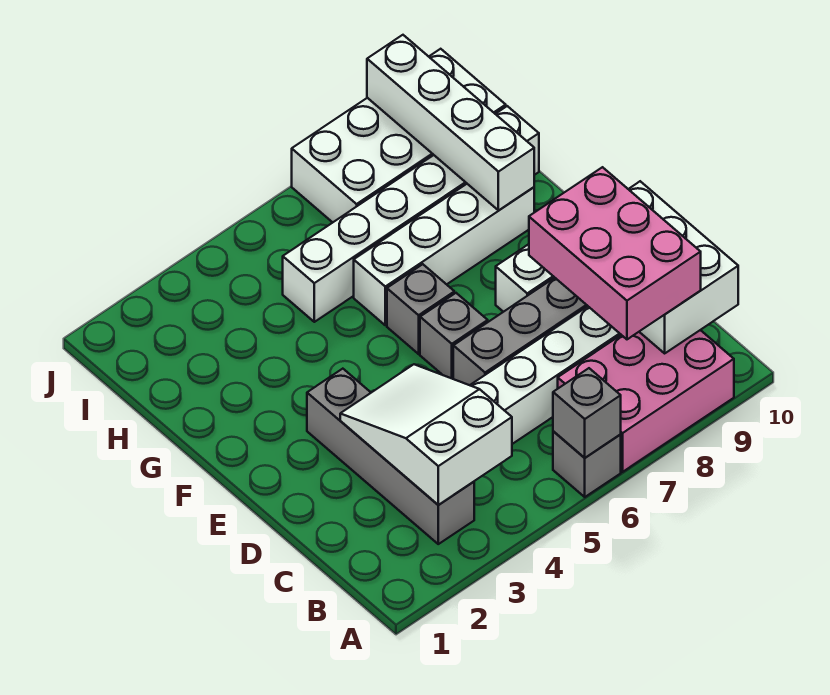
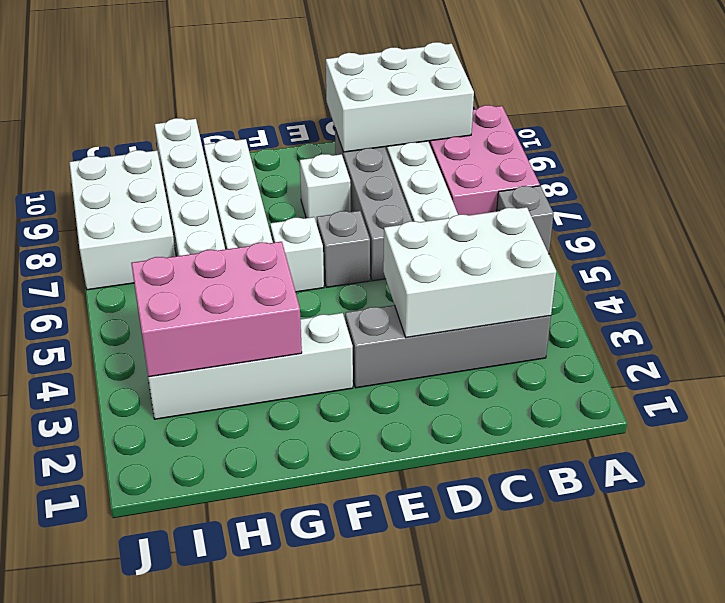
grey brick A6 level 2 -> none
white slope B3:D4 level 2 top B -> white brick B3:D4 level 2
pink brick B8:D9 level 3 -> pink brick G3:I4 level 2
grey brick F6 level 1 -> white brick F6 level 1
white brick G9:J9 level 2 -> white brick F3:I3 level 1
white brick I7:J10 level 1 -> white brick I7:J9 level 1

